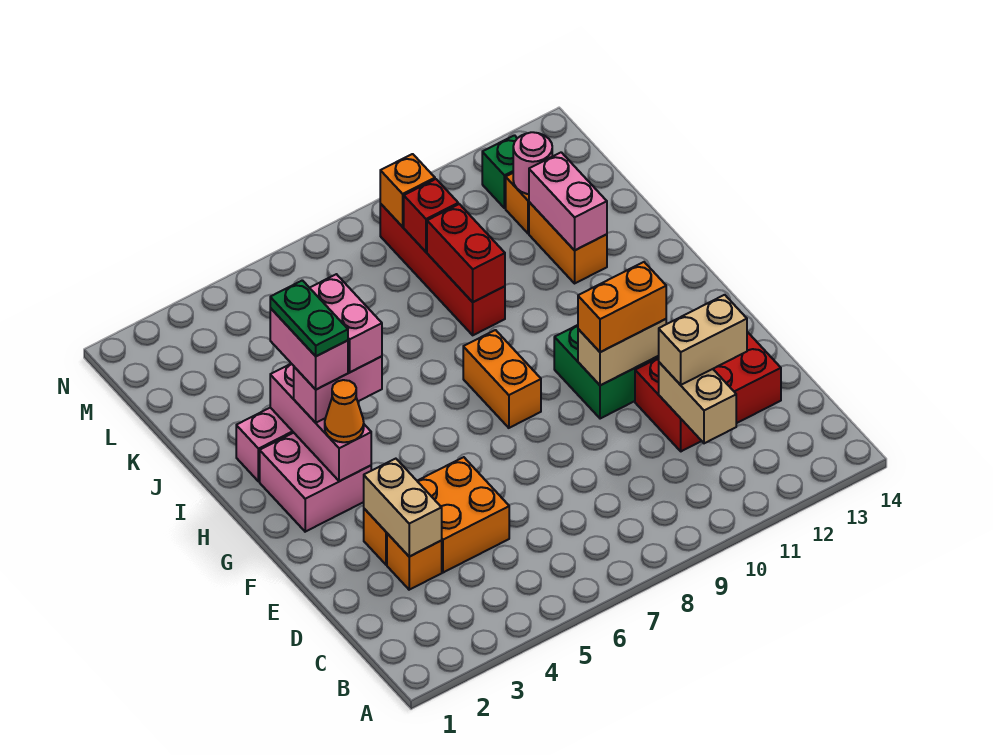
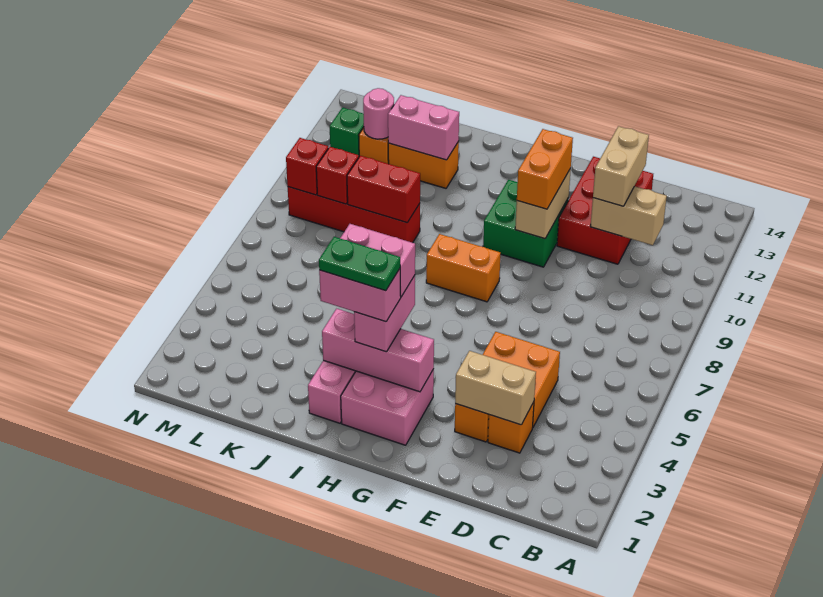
orange cone G3 level 3 -> none
orange brick M9 level 2 -> red brick M9 level 2

